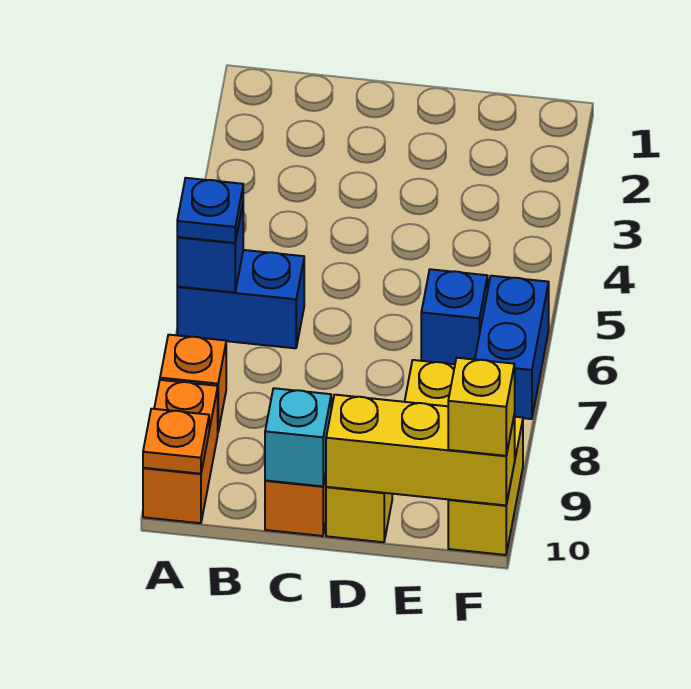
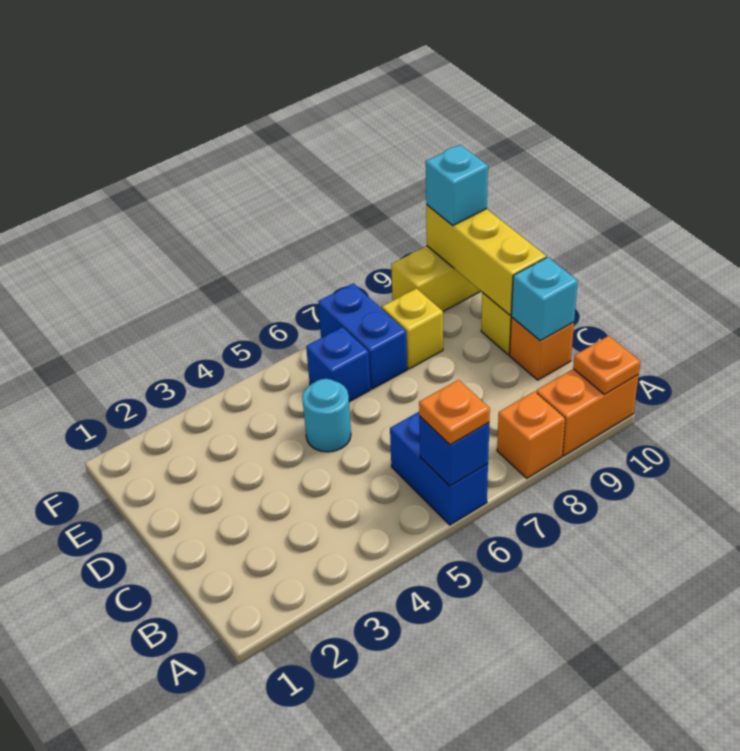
blue plate A6 level 3 -> orange plate A6 level 3
none -> cyan round brick D5 level 1
blue brick F6:F7 level 1 -> blue brick E7:F7 level 1
yellow brick F10 level 3 -> cyan brick F10 level 3

